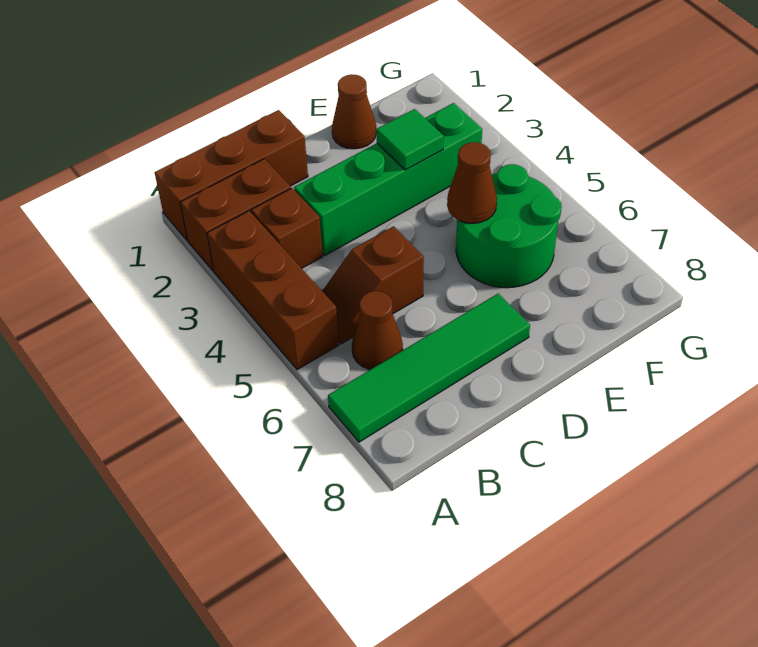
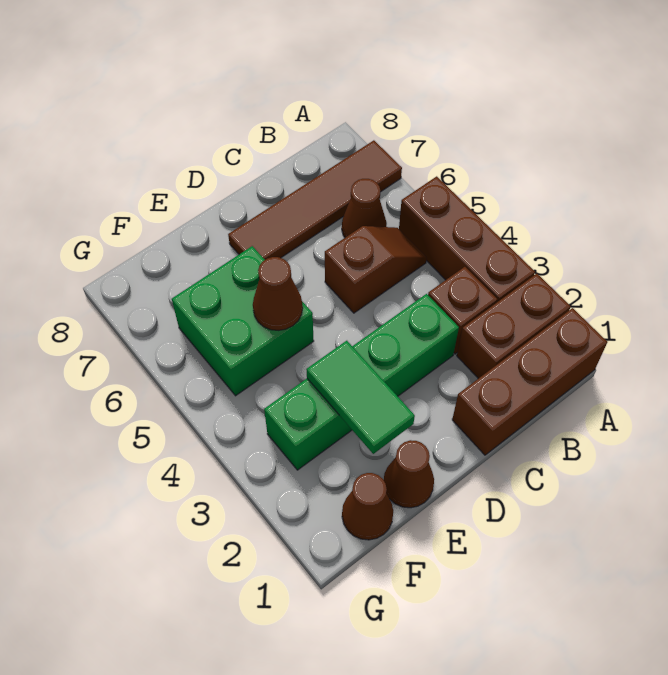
green tile A7:D7 level 1 -> brown tile A7:D7 level 1
green tile E3 level 2 -> green tile E2:E3 level 2
green round brick E5:F6 level 1 -> green brick E5:F6 level 1
none -> brown cone F1 level 1

